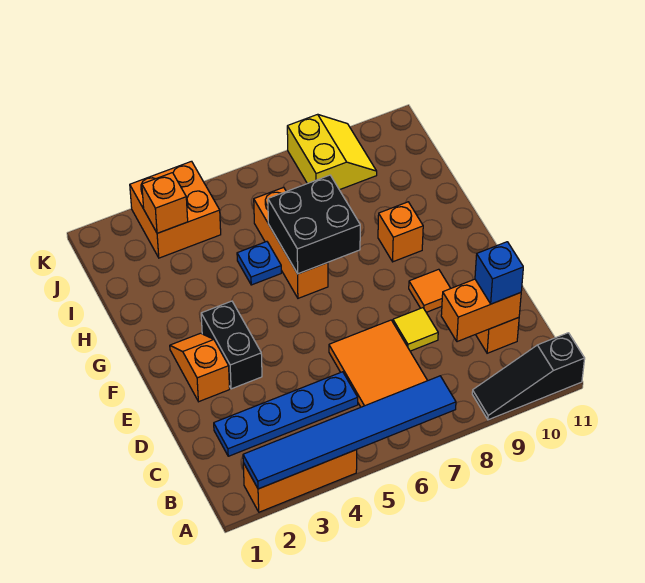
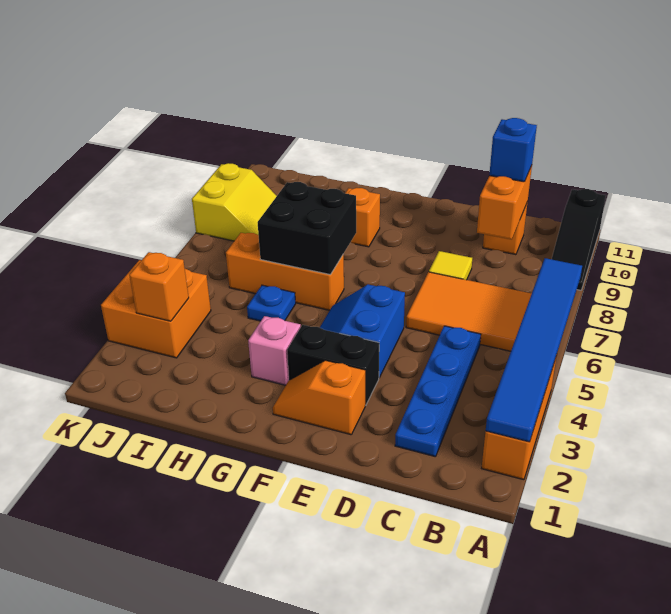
none -> blue slope E4:F5 level 1 top E
orange tile E9 level 1 -> none
none -> pink brick G3 level 1
yellow slope J8:K9 level 1 top 8 -> yellow slope J8:K9 level 1 top K

